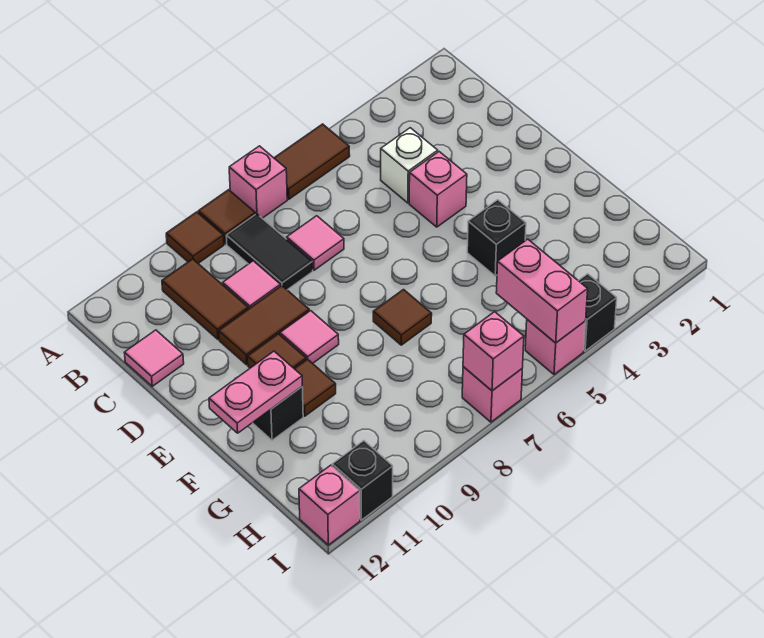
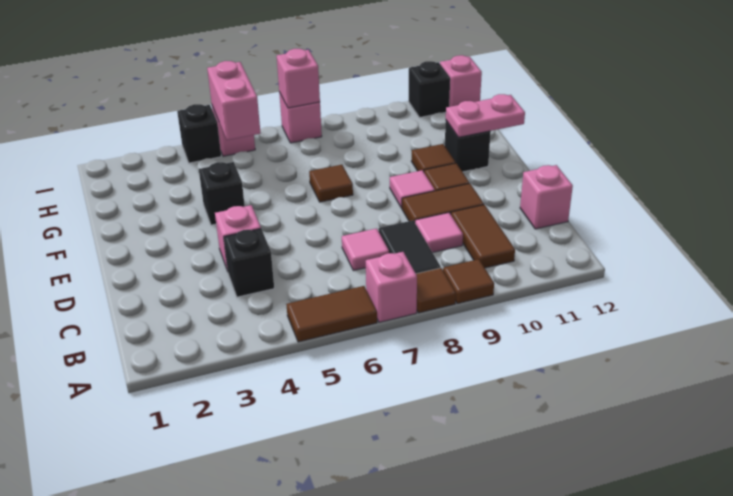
white brick C4 level 1 -> black brick C4 level 1
pink tile C12 level 1 -> pink brick C12 level 1

